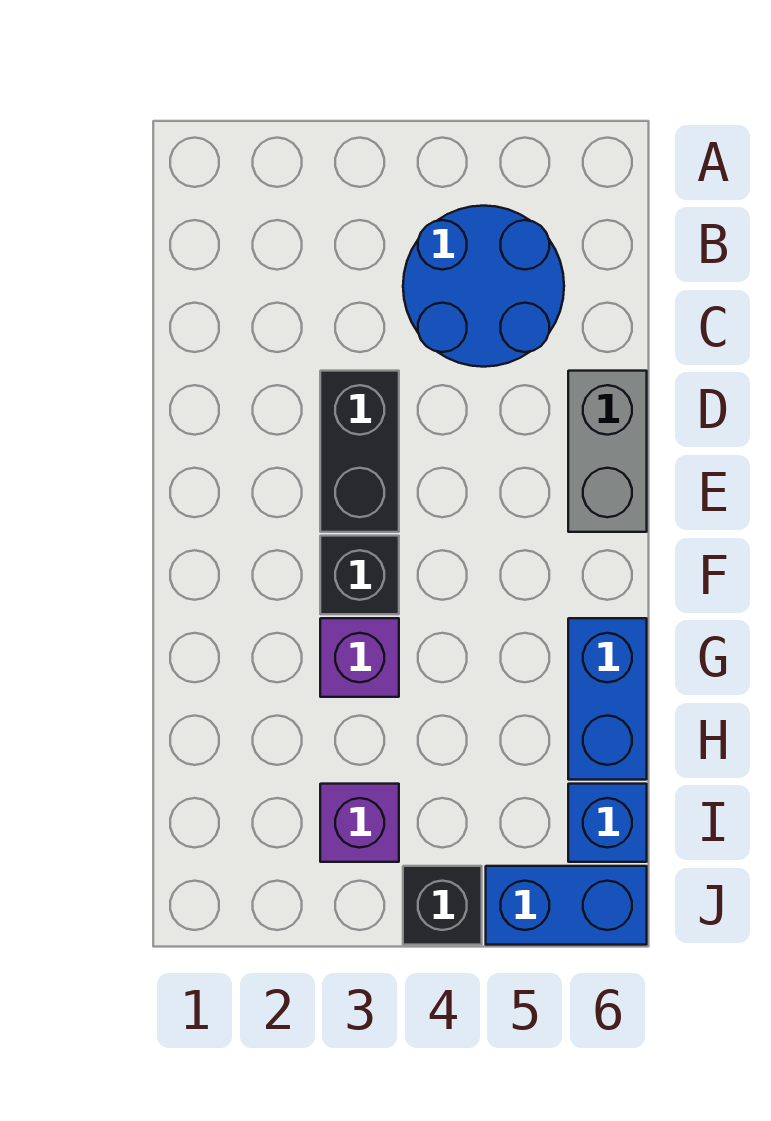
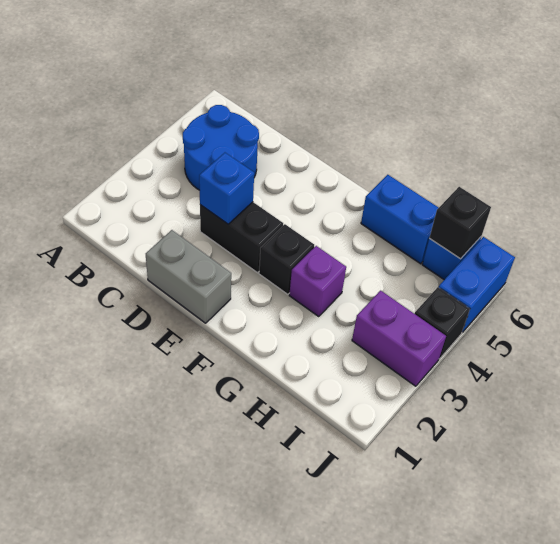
none -> blue brick D3 level 2
grey brick D6:E6 level 1 -> grey brick D1:E1 level 1
purple brick I3 level 1 -> purple brick I3:J3 level 1
none -> black brick I6 level 2

